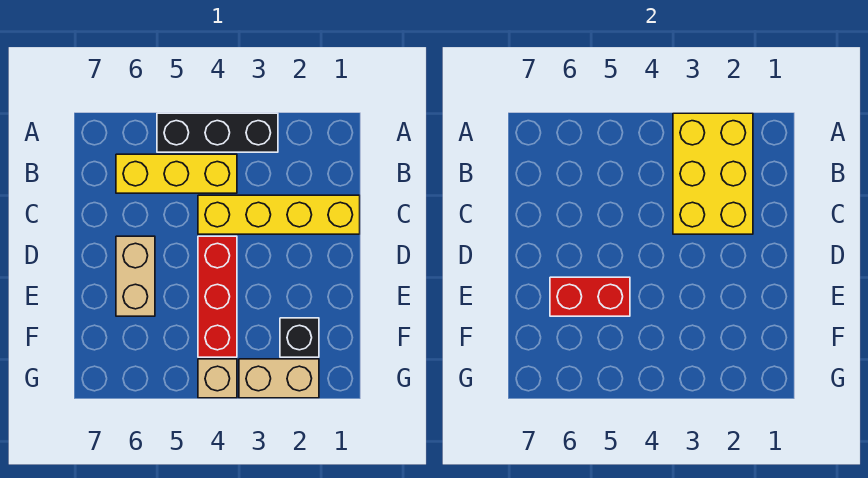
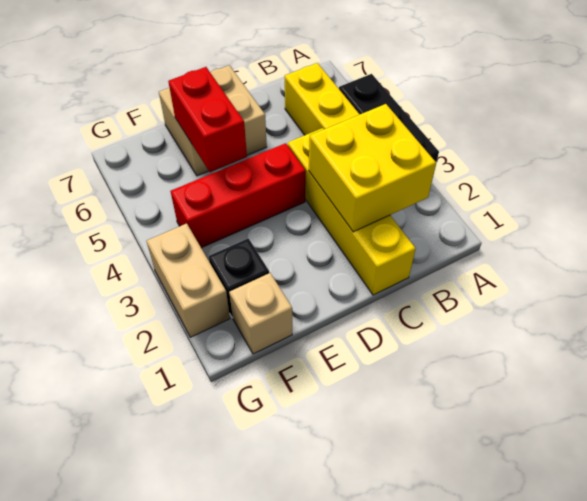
yellow brick A2:C3 level 2 -> yellow brick B2:C3 level 2
tan brick D6:E6 level 1 -> tan brick D6:E7 level 1
tan brick G4 level 1 -> tan brick F1 level 1

